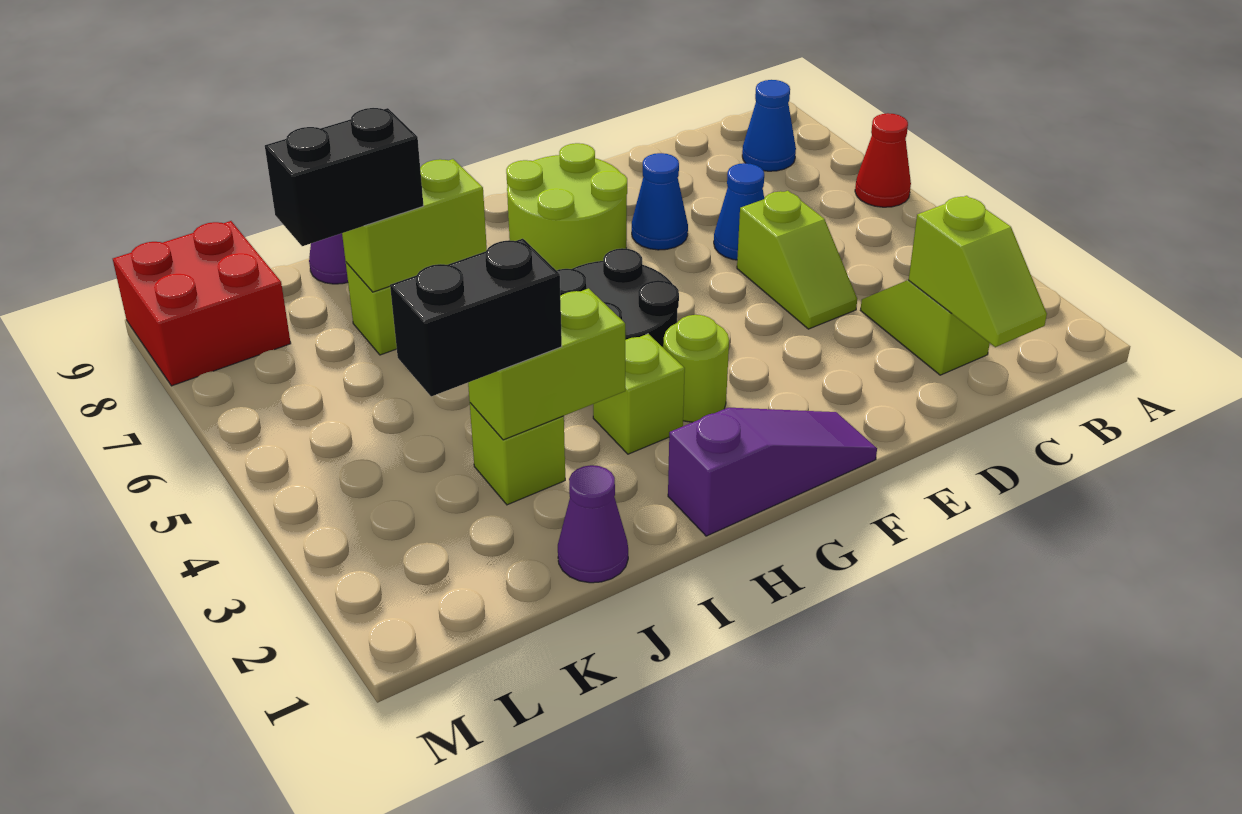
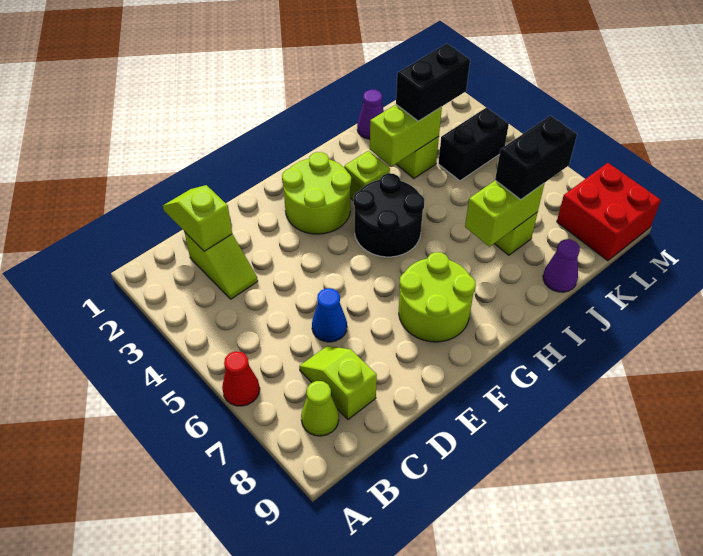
blue cone B8 level 1 -> lime cone B8 level 1
lime slope D4:D5 level 1 top 5 -> lime slope C7:C8 level 1 top 8
blue cone E7 level 1 -> none
purple slope F1:H1 level 1 top H -> none
lime round brick G3 level 1 -> lime round brick F2:G3 level 1
none -> black brick K4:L4 level 1

